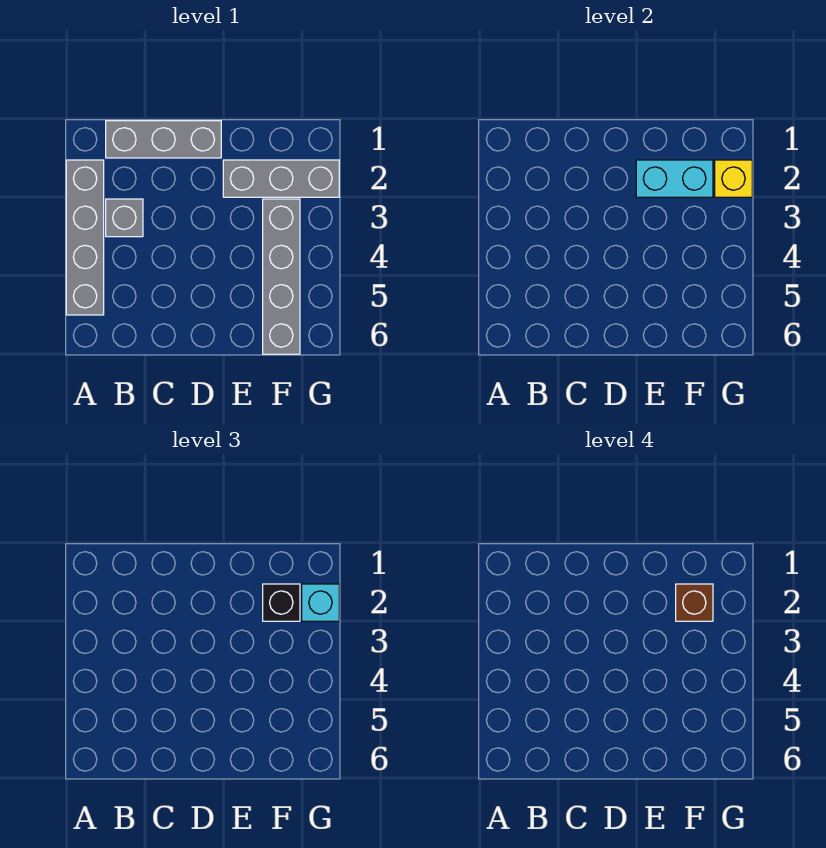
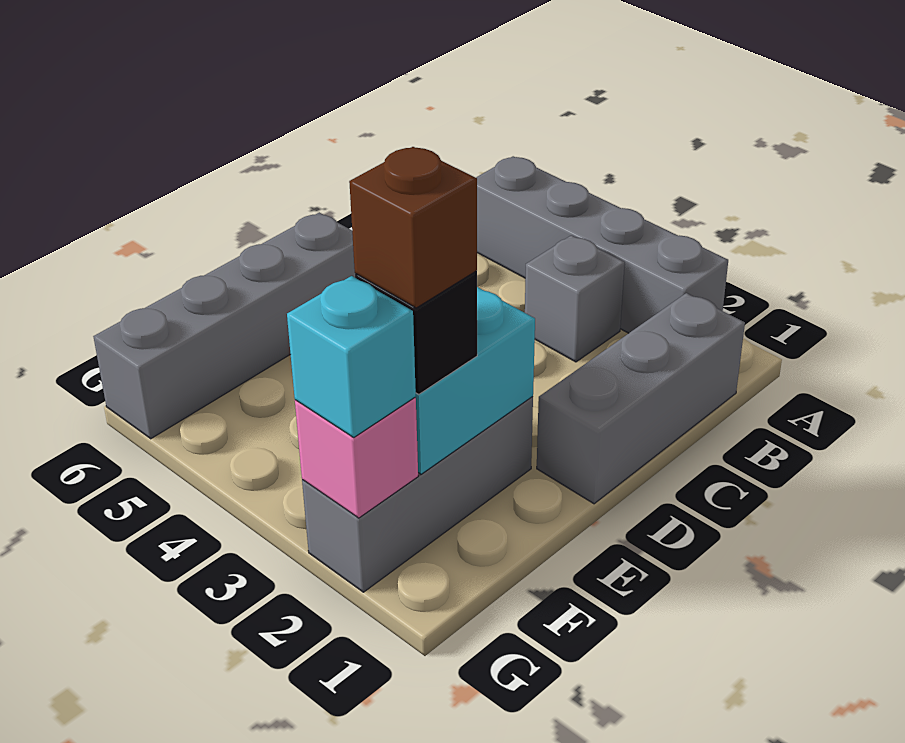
grey brick F3:F6 level 1 -> grey brick D6:G6 level 1
yellow brick G2 level 2 -> pink brick G2 level 2

